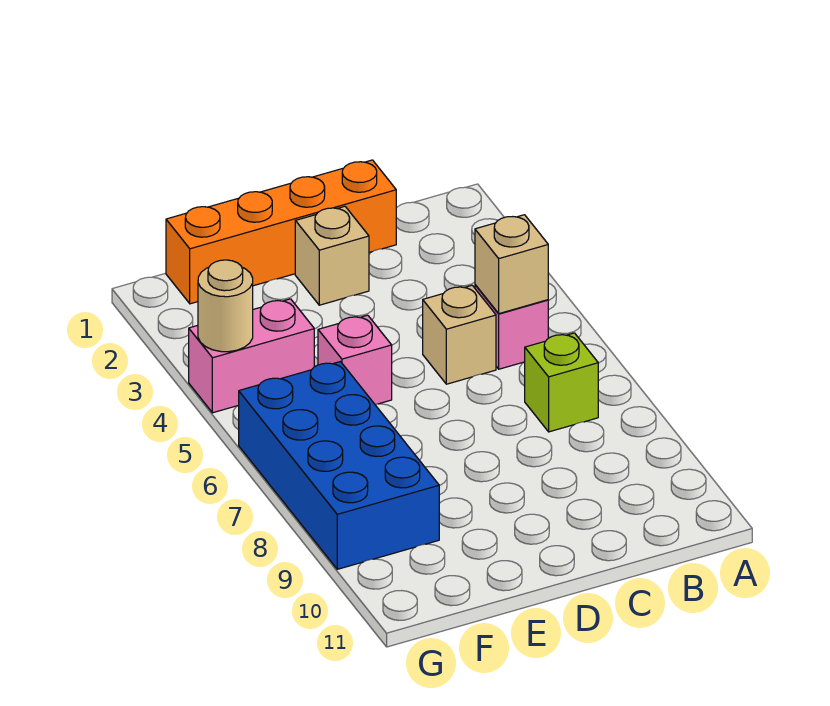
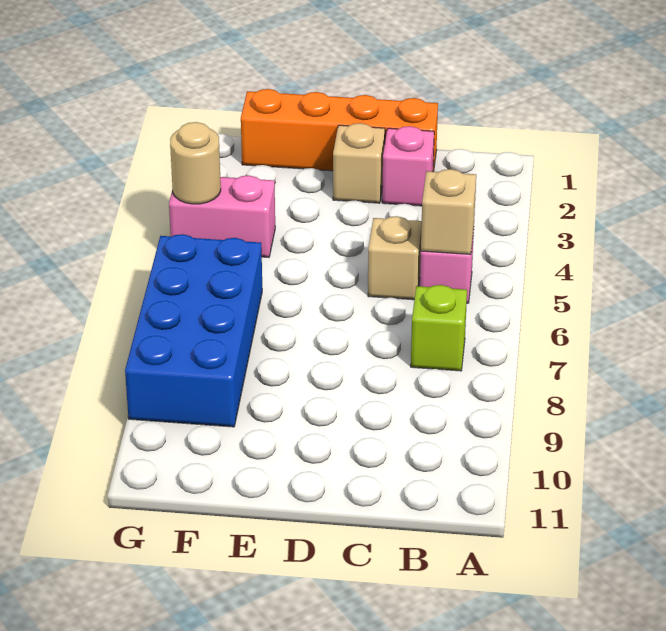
pink brick E5 level 1 -> pink brick C2 level 1

